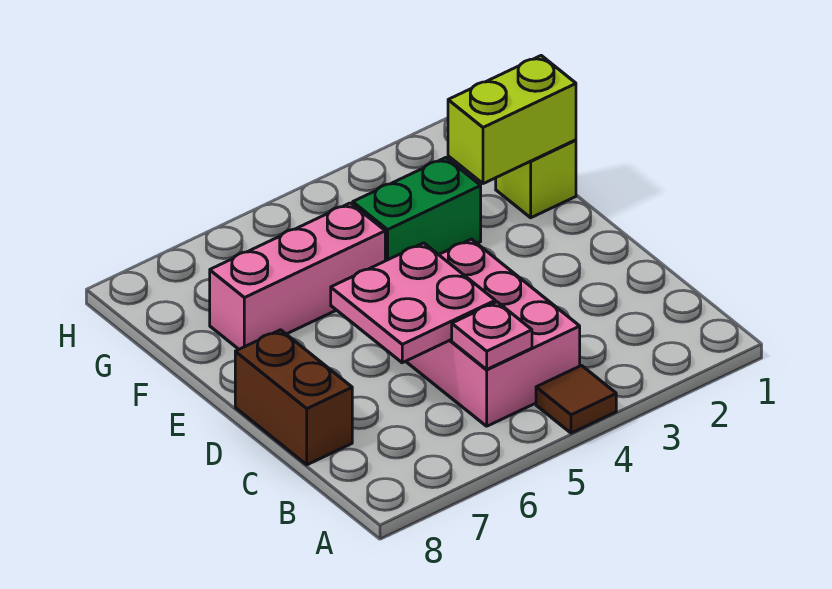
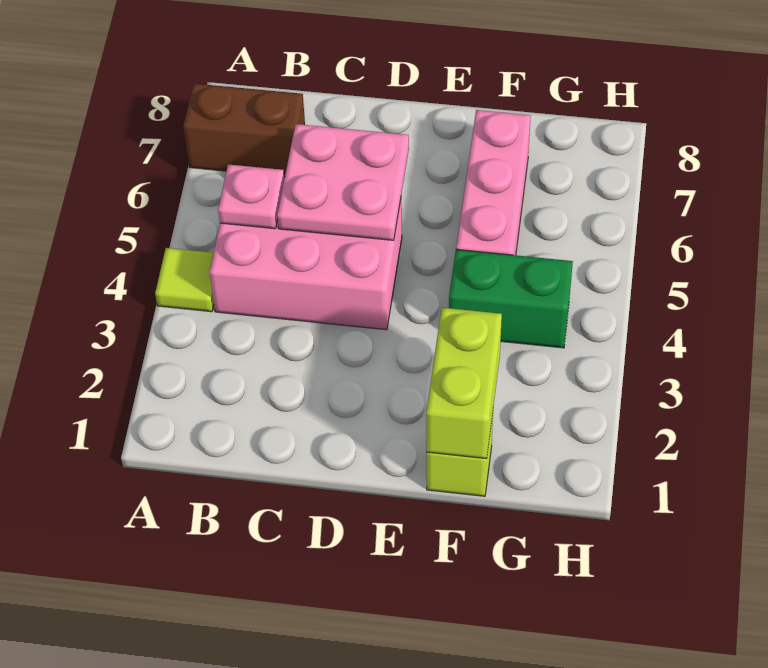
brown tile A4 level 1 -> lime tile A4 level 1
brown brick C8:D8 level 1 -> brown brick A7:B7 level 1
green brick F3:F4 level 1 -> green brick F4:G4 level 1

